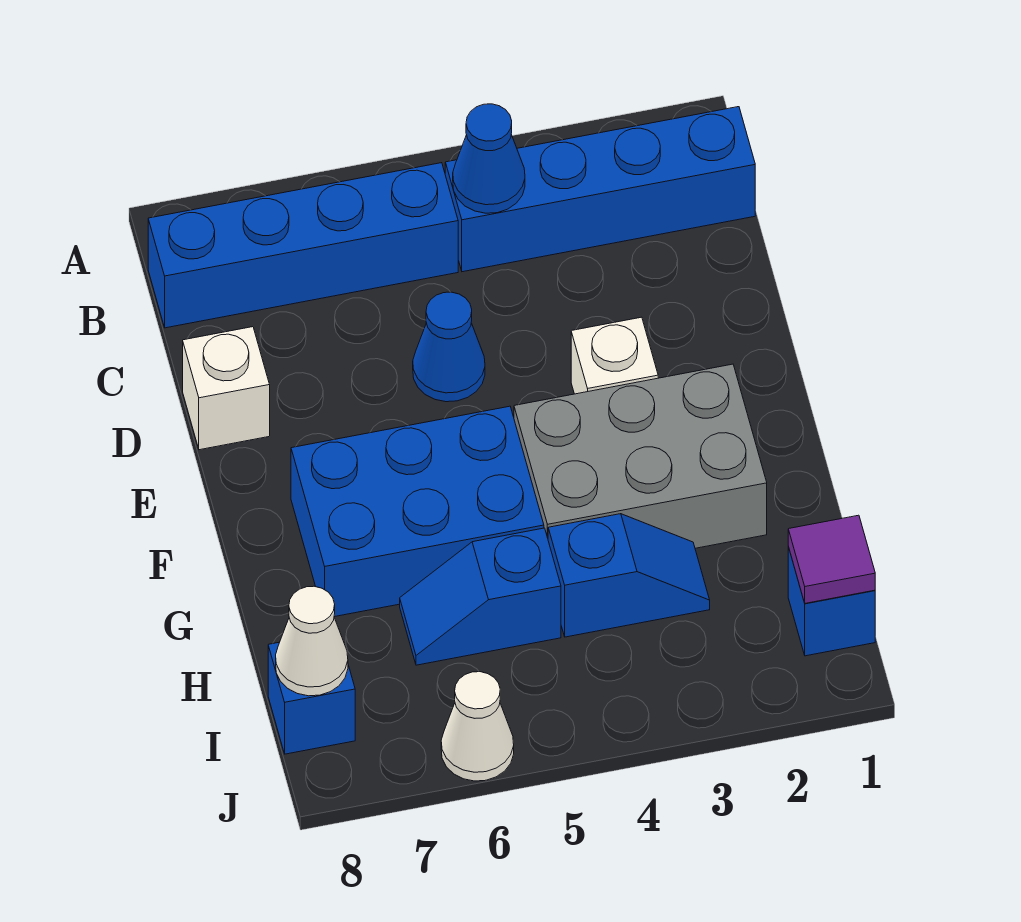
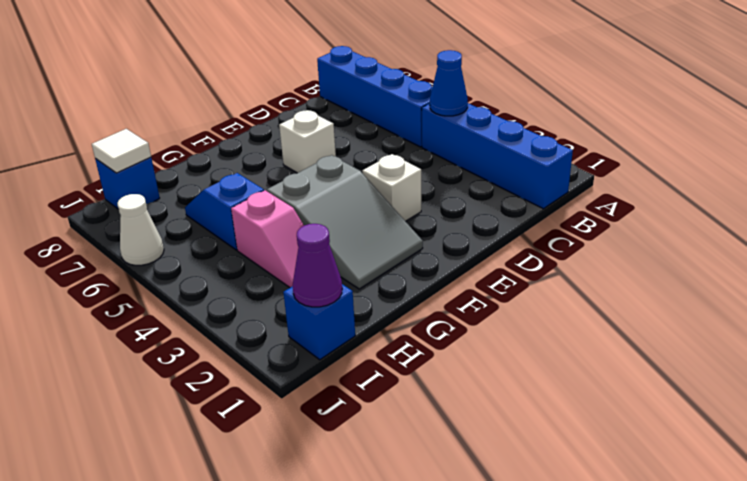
blue cone D5 level 1 -> none
white brick D8 level 1 -> white brick E6 level 1
grey brick F2:G4 level 1 -> grey slope F2:G4 level 1 top 4
blue brick F5:G7 level 1 -> none
blue slope H3:H4 level 1 top 4 -> pink slope H3:H4 level 1 top 4
purple tile I1 level 2 -> purple cone I1 level 2
white cone I8 level 2 -> white tile I8 level 2

